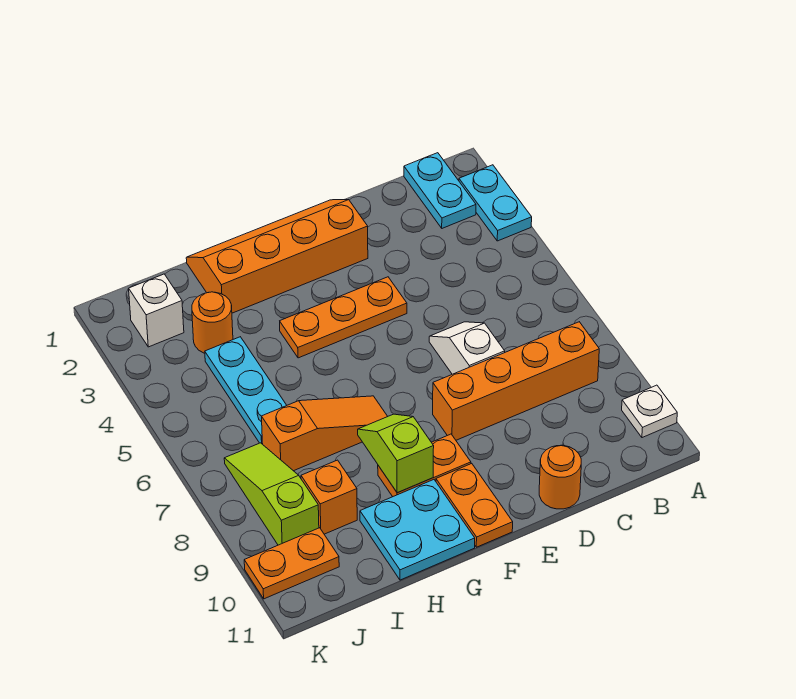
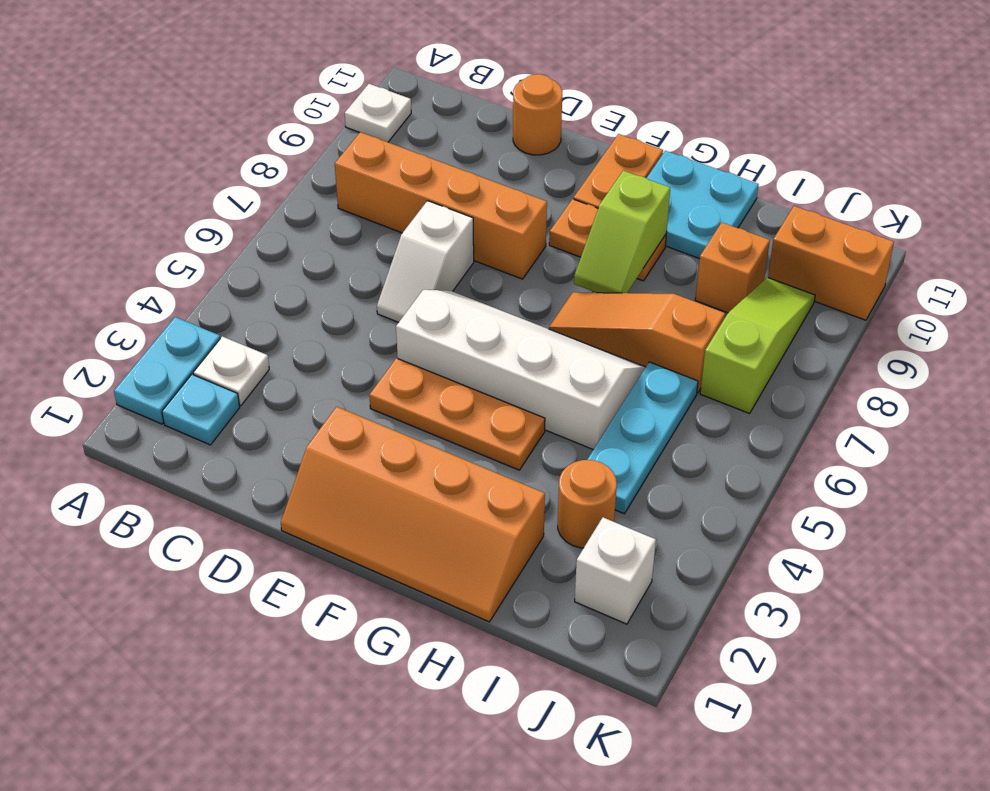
cyan plate B1:B2 level 1 -> cyan plate B2 level 1
none -> white plate B3 level 1
none -> white slope E5:H6 level 1 top 5
lime slope J7:J9 level 1 top 9 -> lime slope J7:J9 level 1 top 7
orange plate J10:K10 level 1 -> orange brick J10:K10 level 1

